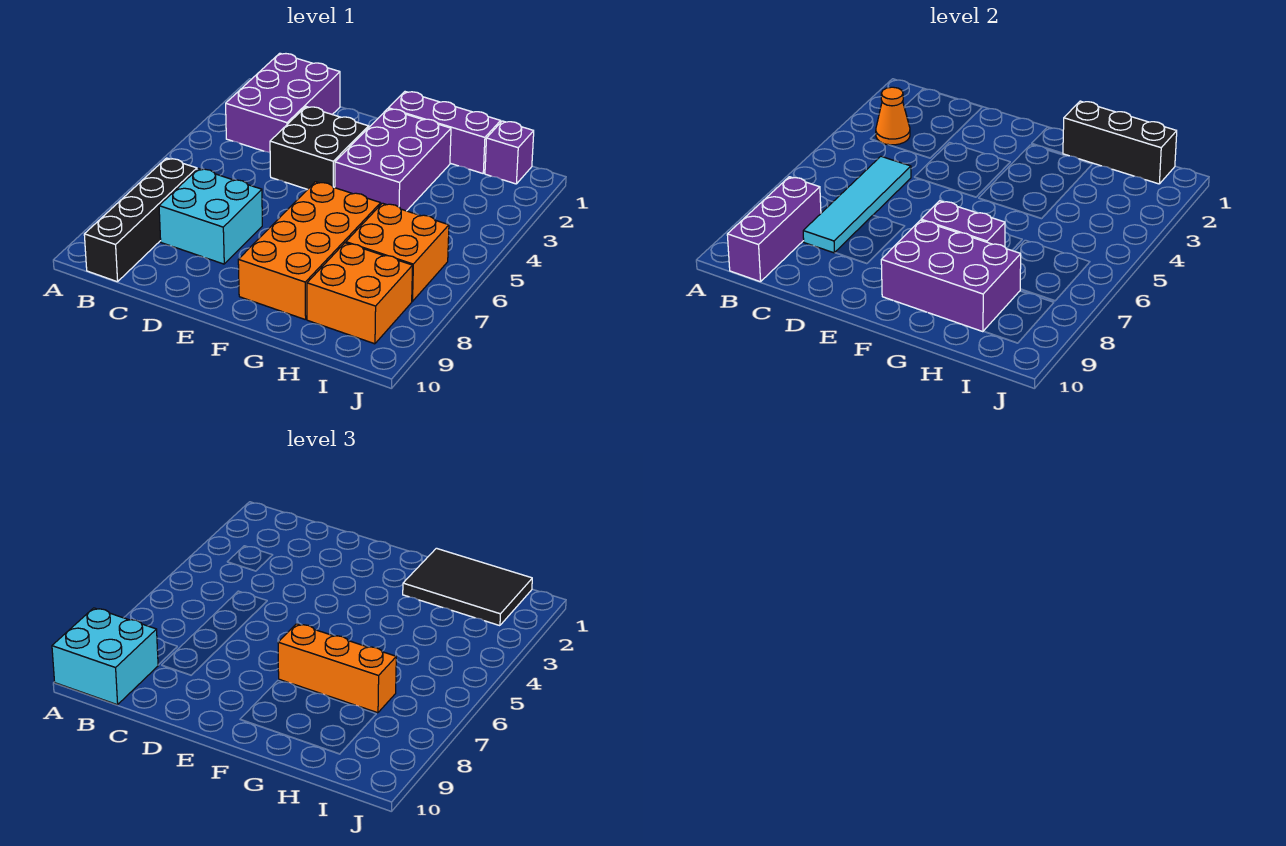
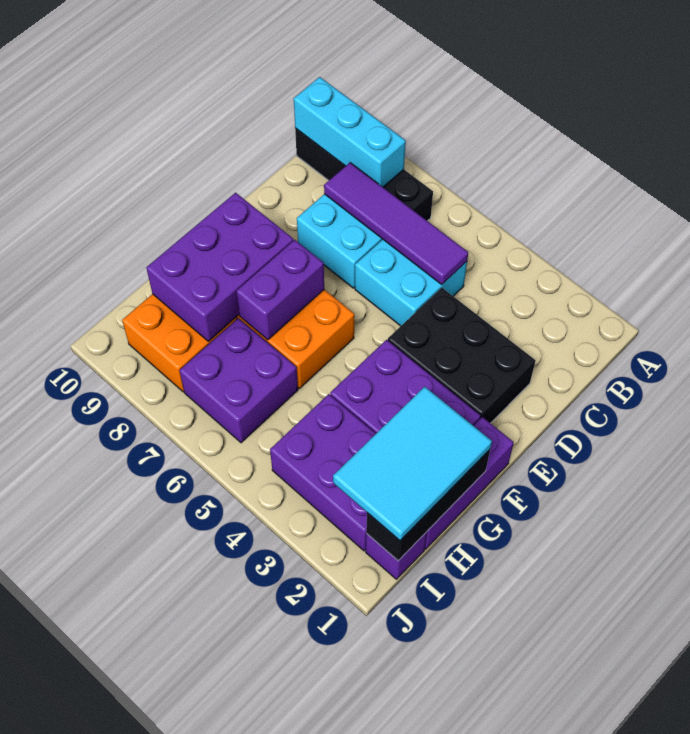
cyan brick A9:B10 level 3 -> cyan brick C5:D6 level 1
purple brick B1:C3 level 1 -> purple brick H2:I4 level 1
orange cone B3 level 2 -> none
purple brick B8:B10 level 2 -> cyan brick B8:B10 level 2
cyan tile C5:C8 level 2 -> purple tile C5:C8 level 2
black brick D3:E4 level 1 -> black brick D2:E4 level 1
orange brick F7:H7 level 3 -> none
black tile G1:I2 level 3 -> cyan tile G1:I2 level 3
orange brick H6:I7 level 1 -> purple brick H6:I7 level 1

